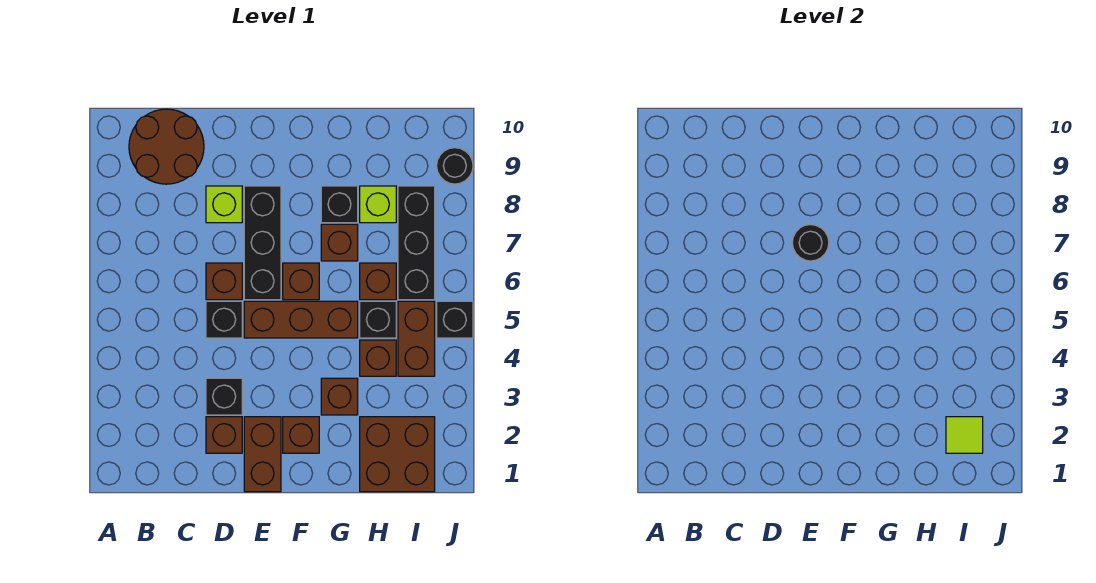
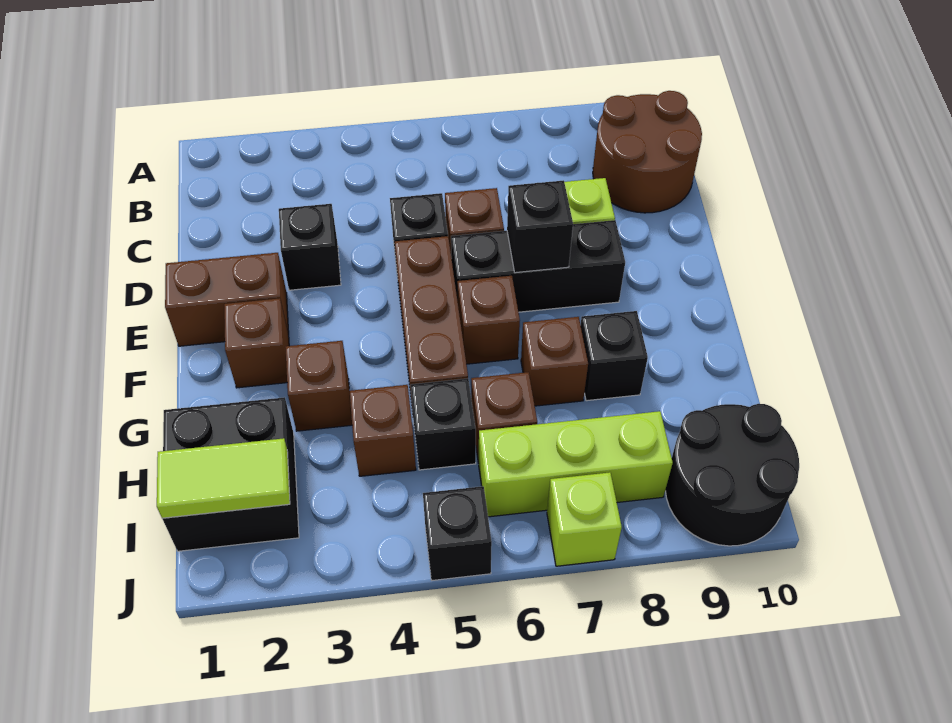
brown brick D2 level 1 -> none
black round brick E7 level 2 -> black brick E7 level 2
brown brick H1:I2 level 1 -> black brick H1:I2 level 1
lime brick H8 level 1 -> lime brick J7 level 1
lime tile I2 level 2 -> lime tile I1:I2 level 2
brown brick I4:I5 level 1 -> none
black brick I6:I8 level 1 -> lime brick I6:I8 level 1
black round brick J9 level 1 -> black round brick I9:J10 level 1

